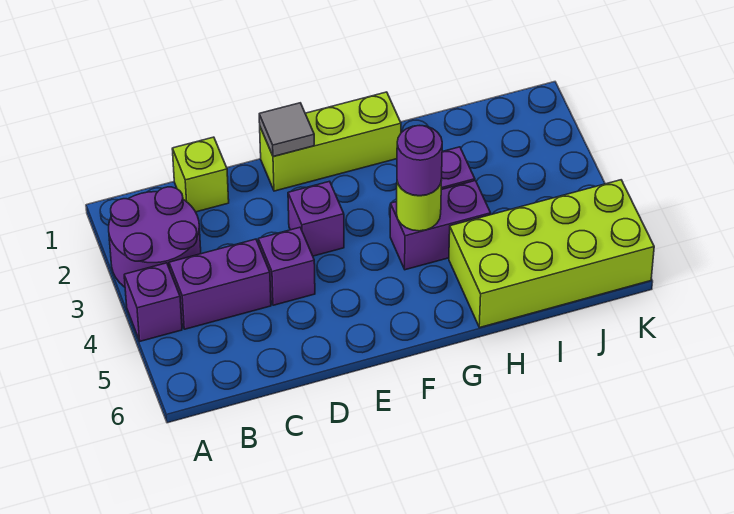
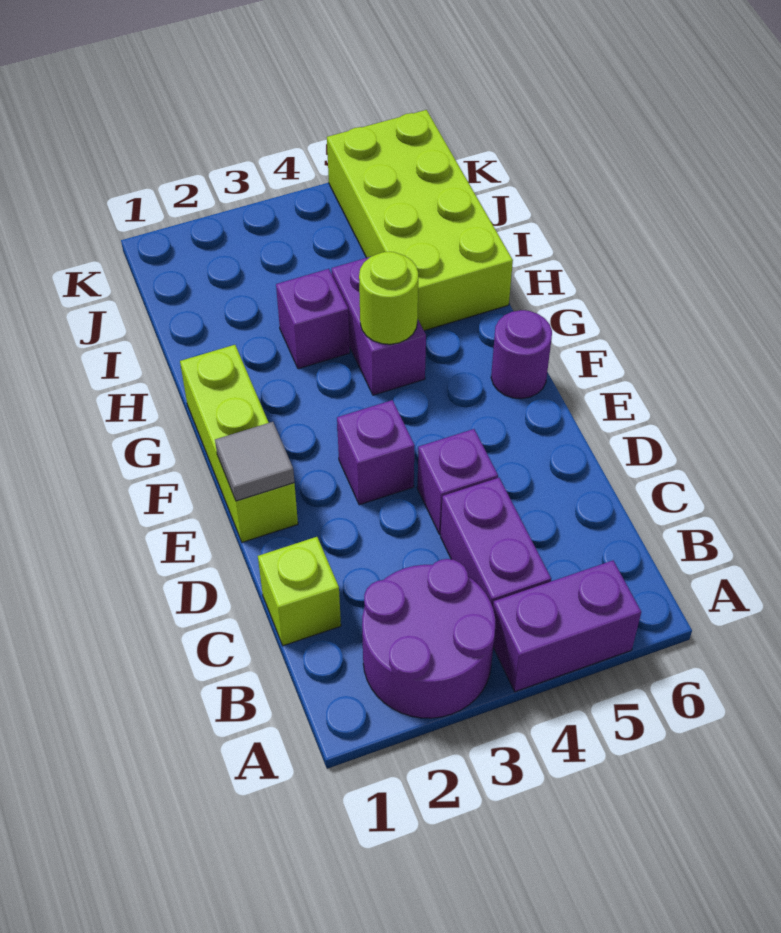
purple brick A4 level 1 -> purple brick A4:A5 level 1
purple round brick G4 level 3 -> purple round brick F6 level 1

